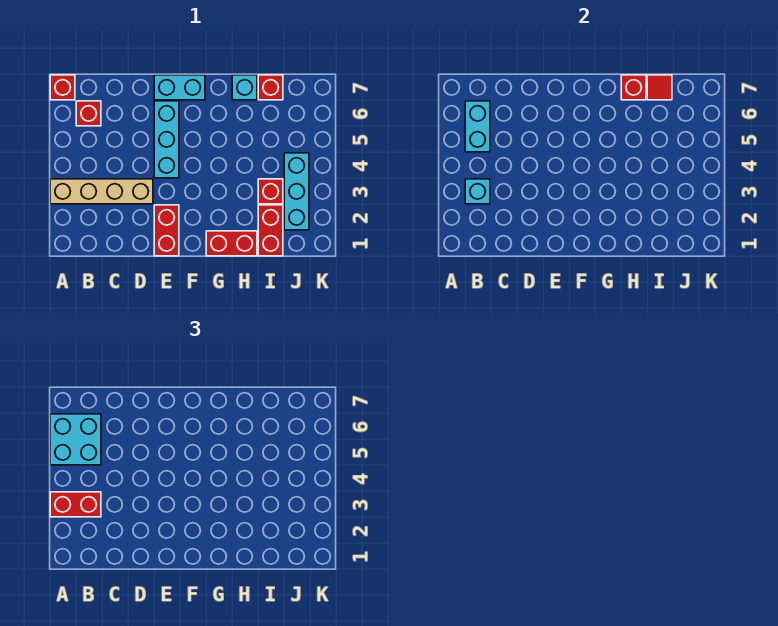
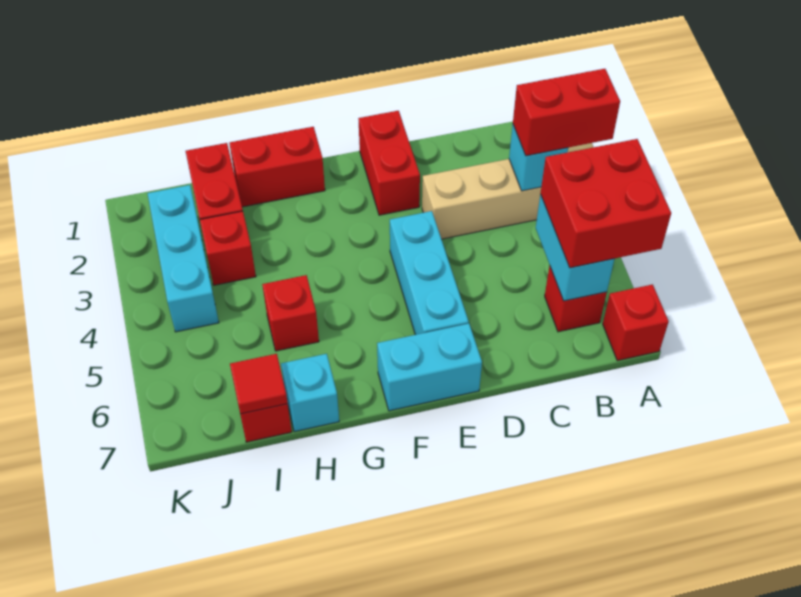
cyan brick A5:B6 level 3 -> red brick A5:B6 level 3
red brick H7 level 2 -> red brick H5 level 1

